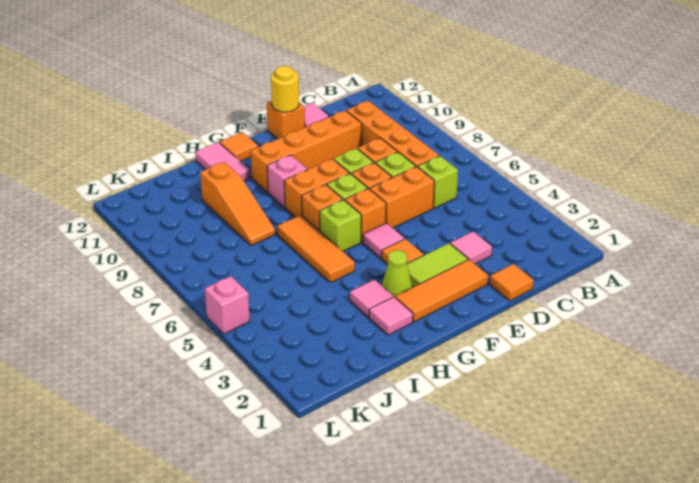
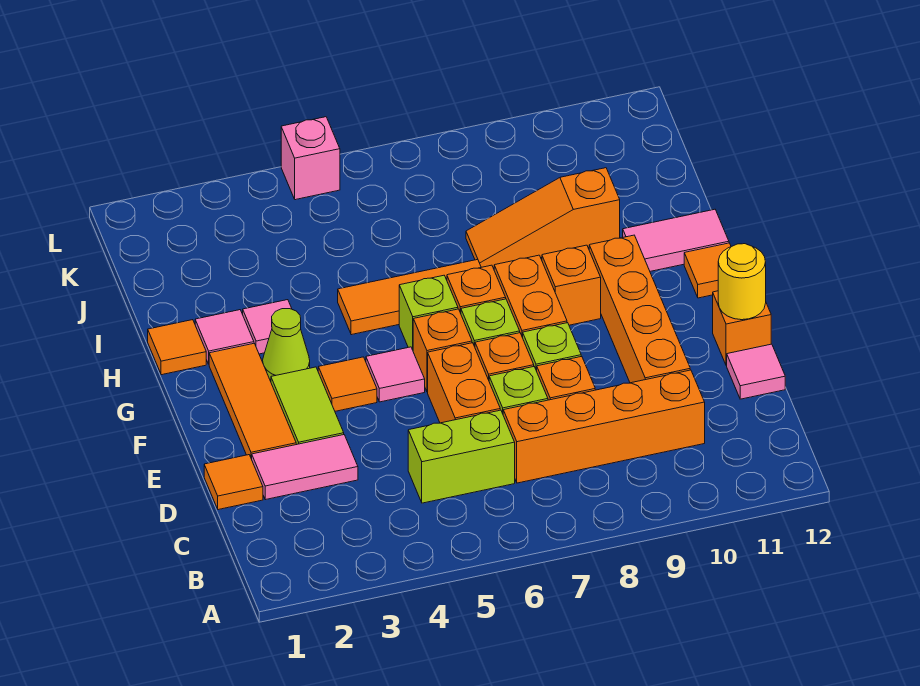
lime brick C6 level 1 -> lime brick C5:C6 level 1
pink tile D3 level 1 -> pink tile D2:D3 level 1
pink brick G9 level 1 -> orange brick G9 level 1
none -> orange tile H1 level 1

